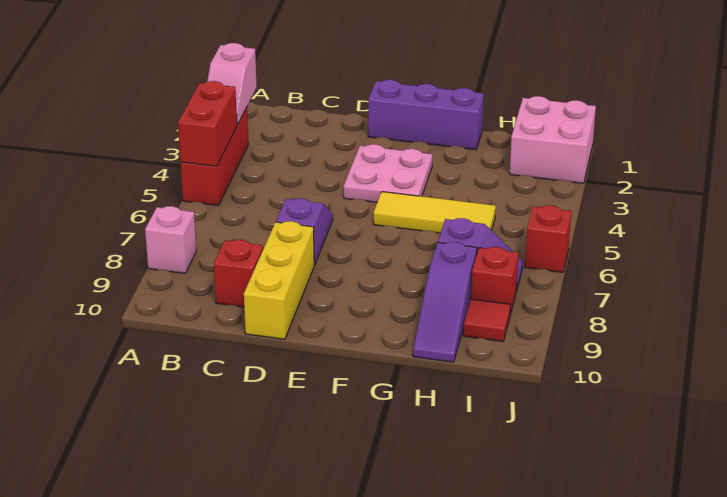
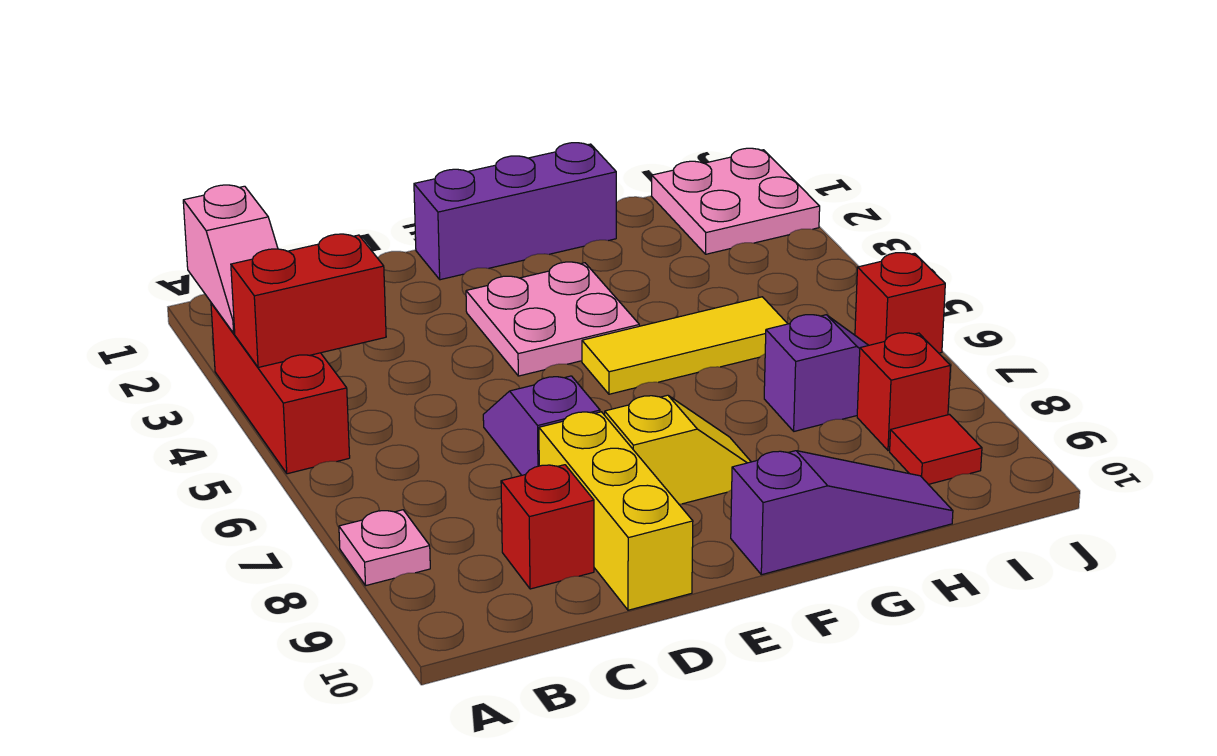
red brick A4:A5 level 2 -> red brick A4:B4 level 2
pink brick A8 level 1 -> pink plate A8 level 1
none -> yellow slope E8:F8 level 1 top E
purple slope H8:H10 level 1 top 8 -> purple slope F10:H10 level 1 top F
pink brick I1:J2 level 1 -> pink plate I1:J2 level 1

